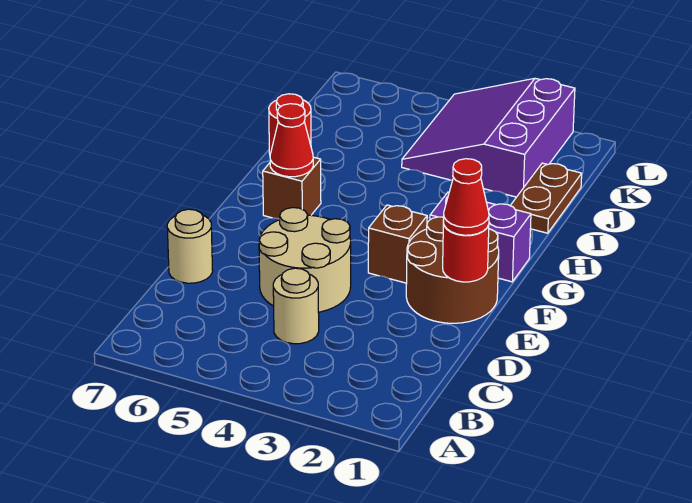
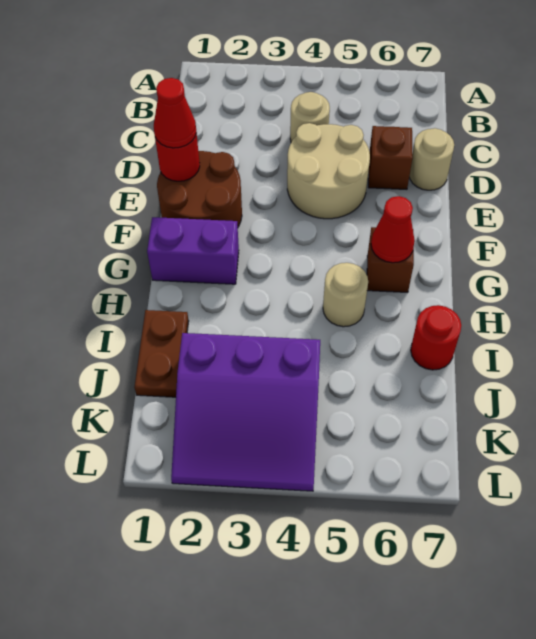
brown brick F3 level 1 -> brown brick D6 level 1
none -> tan round brick H5 level 1
purple slope J2:L4 level 1 top 2 -> purple slope J2:L4 level 1 top J

